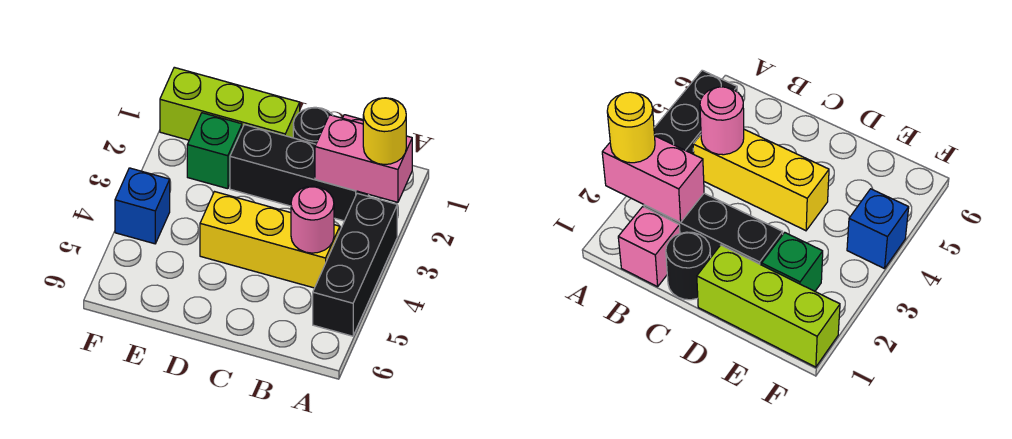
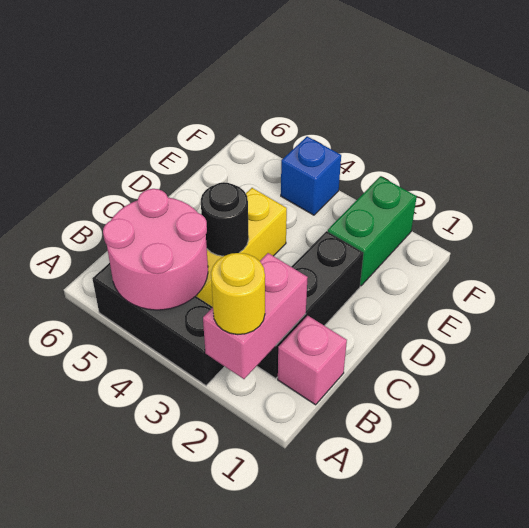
pink round brick B4 level 2 -> pink round brick A4:B5 level 2
black round brick C1 level 1 -> black round brick C4 level 2
lime brick D1:F1 level 1 -> none
green brick E2 level 1 -> green brick E2:F2 level 1

